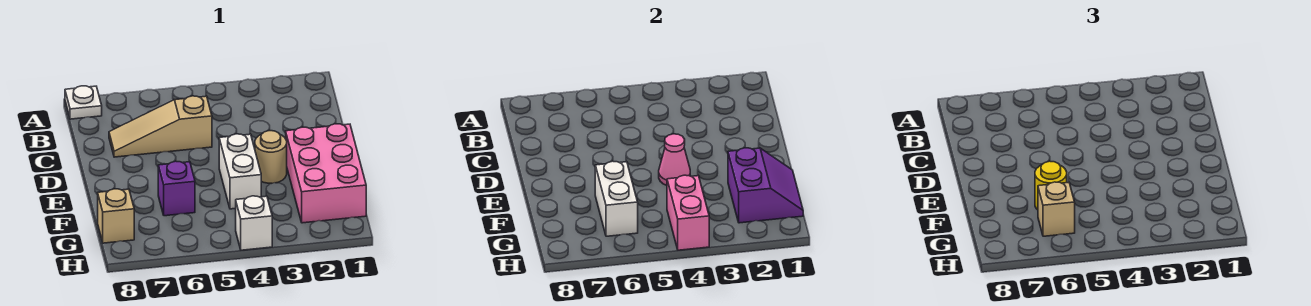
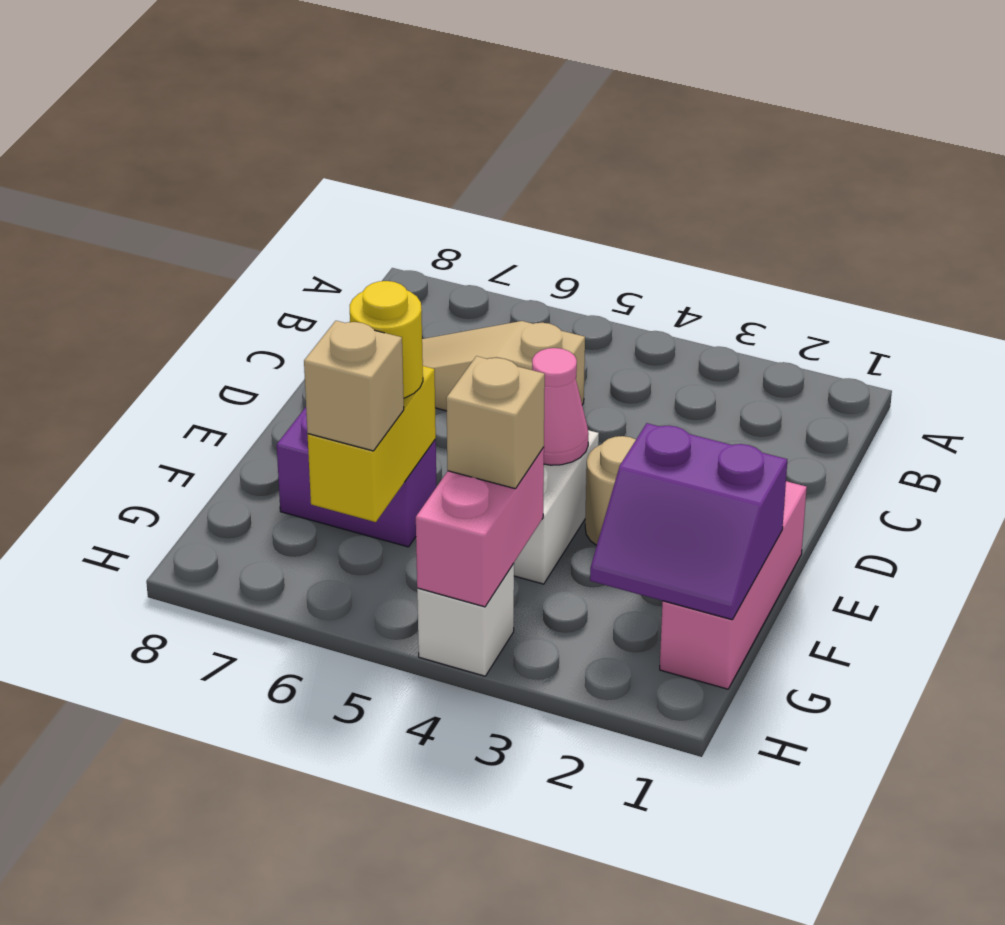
white plate A8 level 1 -> none
pink brick E1:G2 level 1 -> pink brick E1:G1 level 1
purple slope F1:G2 level 2 top 2 -> purple slope F1:G2 level 2 top F
purple brick F6 level 1 -> purple brick F6:F7 level 1
white brick F6:G6 level 2 -> yellow brick F6:G6 level 2
tan brick G8 level 1 -> tan brick G4 level 3

